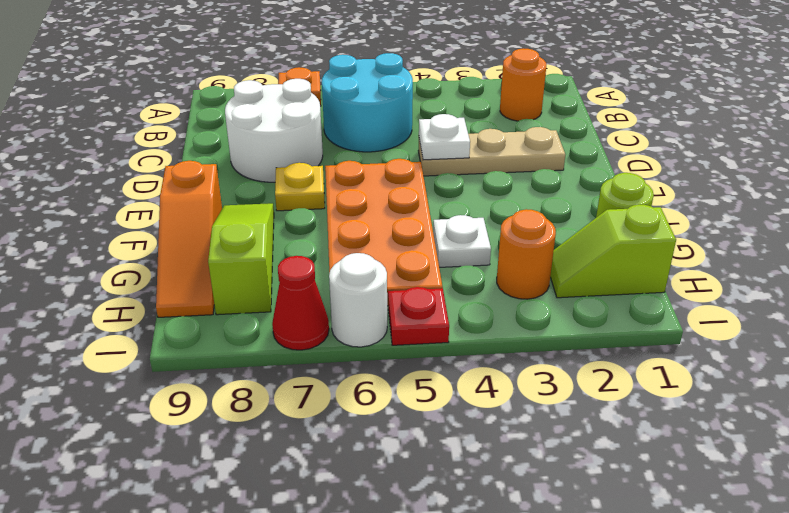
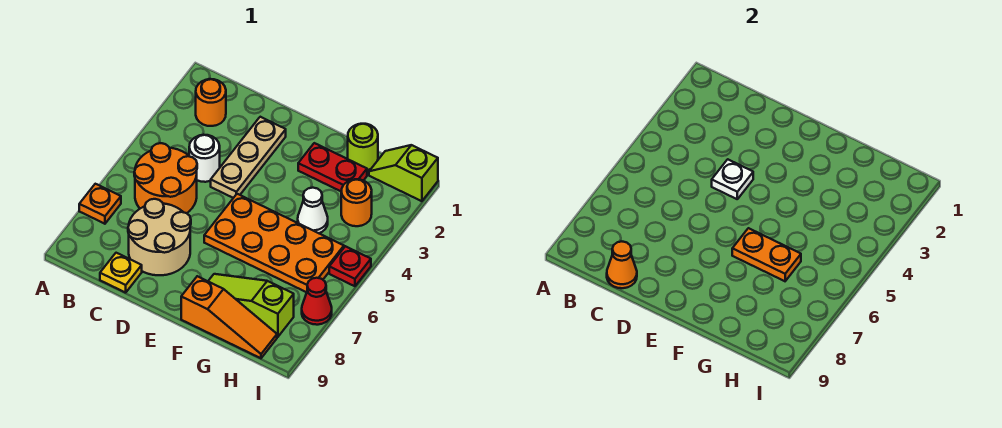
cyan round brick B5:C6 level 1 -> orange round brick B5:C6 level 1
white round brick C7:D8 level 1 -> tan round brick C7:D8 level 1
none -> orange cone C9 level 2
yellow plate E7 level 1 -> yellow plate C9 level 1
none -> red plate F2:G2 level 1
none -> orange plate F6:G6 level 2
white plate G4 level 1 -> white cone G4 level 1
lime slope H1:H2 level 1 top 1 -> lime slope H1:I1 level 1 top I
white round brick I6 level 1 -> white round brick C4 level 1

